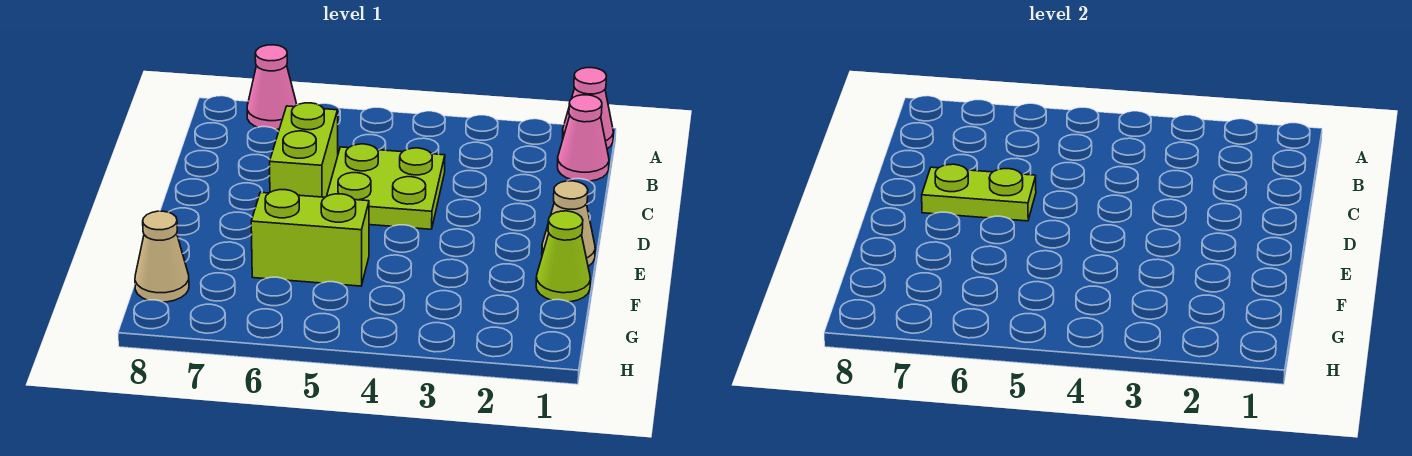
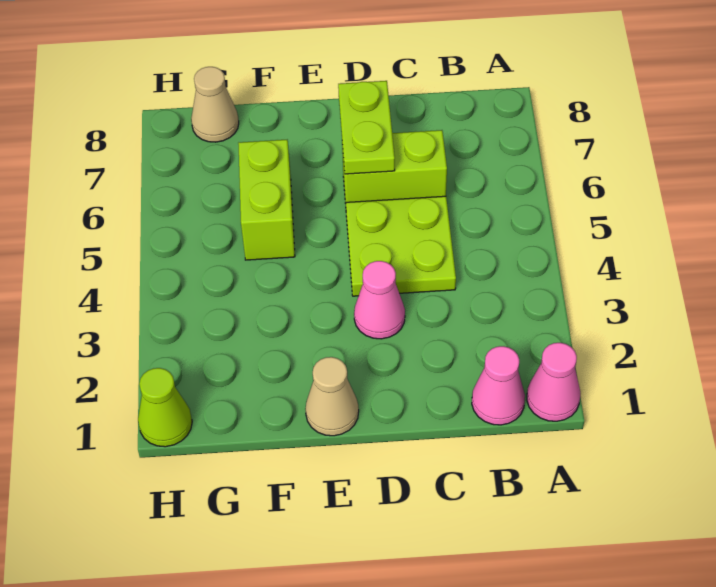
pink cone A7 level 1 -> pink cone D3 level 1
lime cone F1 level 1 -> lime cone H1 level 1

